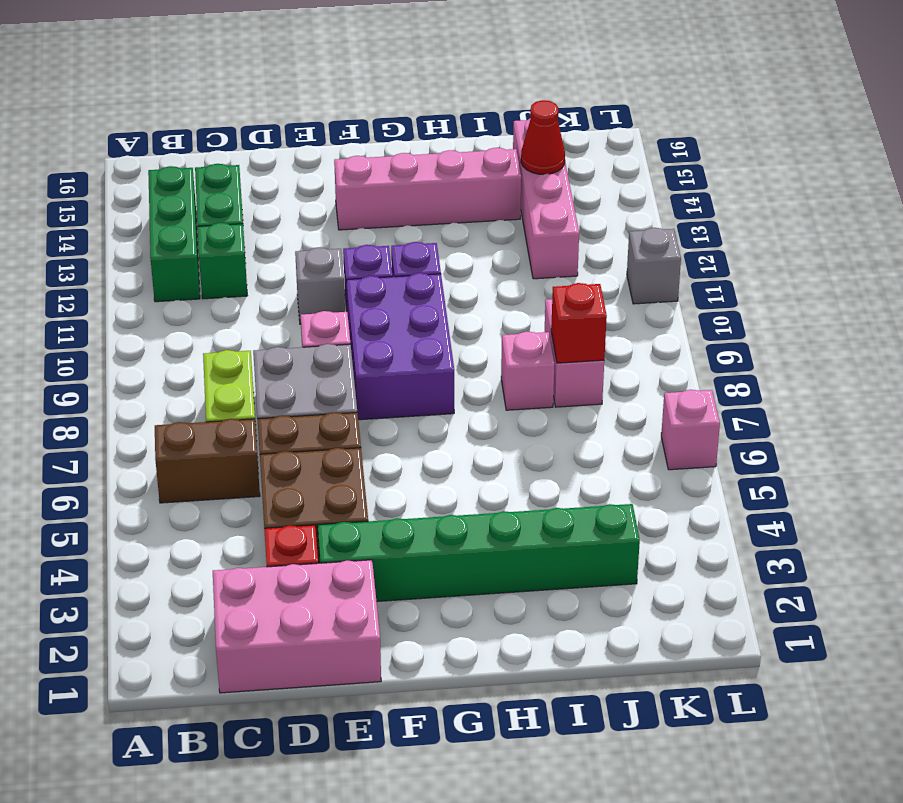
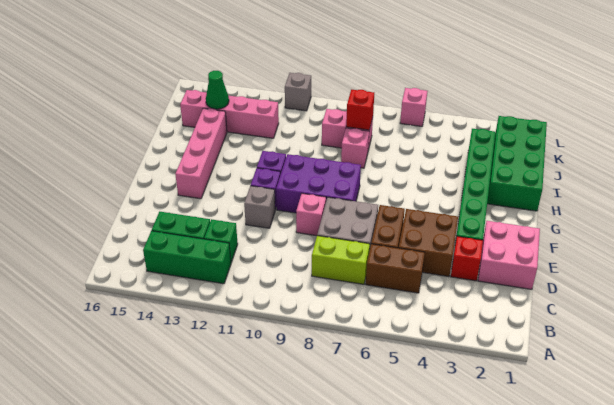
brown brick B6:C6 level 1 -> brown brick C5:C6 level 1
pink brick C1:E2 level 1 -> pink brick D1:E2 level 1
none -> green brick H1:K2 level 1
red cone J14 level 2 -> green cone J14 level 2

